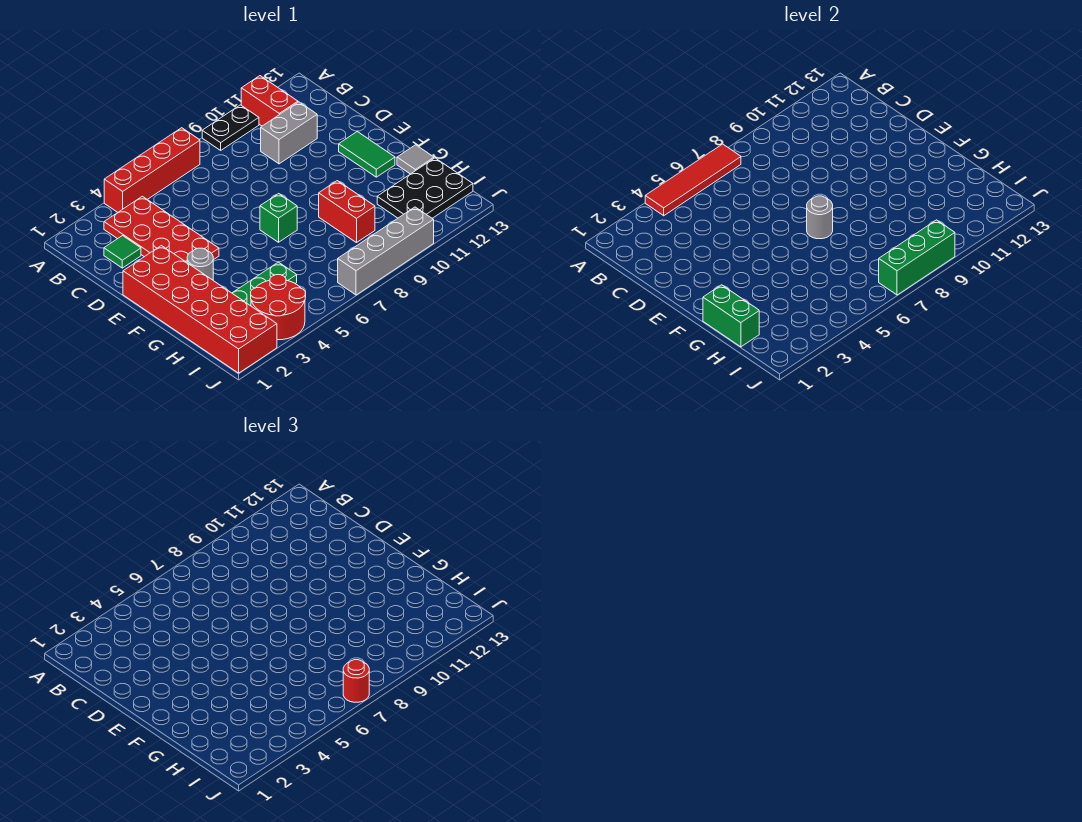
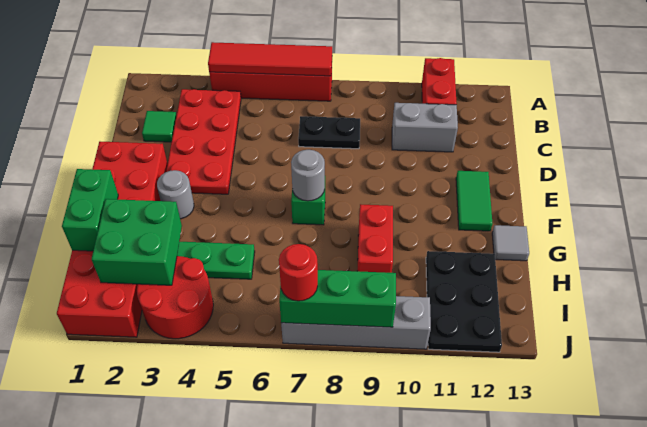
black plate A9:A10 level 1 -> black plate C7:C8 level 1
none -> green brick H2:I3 level 2
black plate H11:I13 level 1 -> black plate H11:J12 level 1

